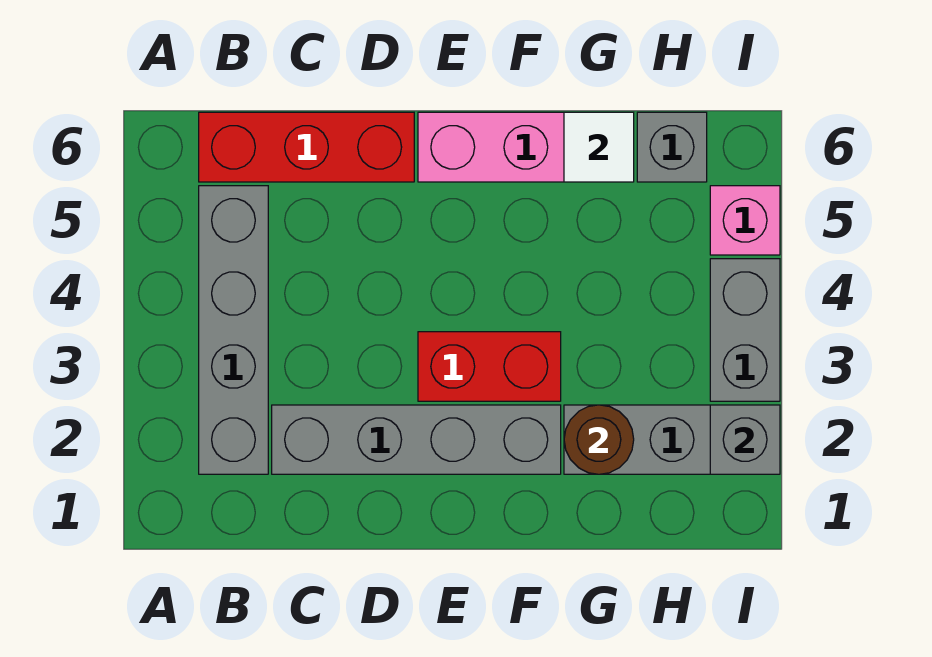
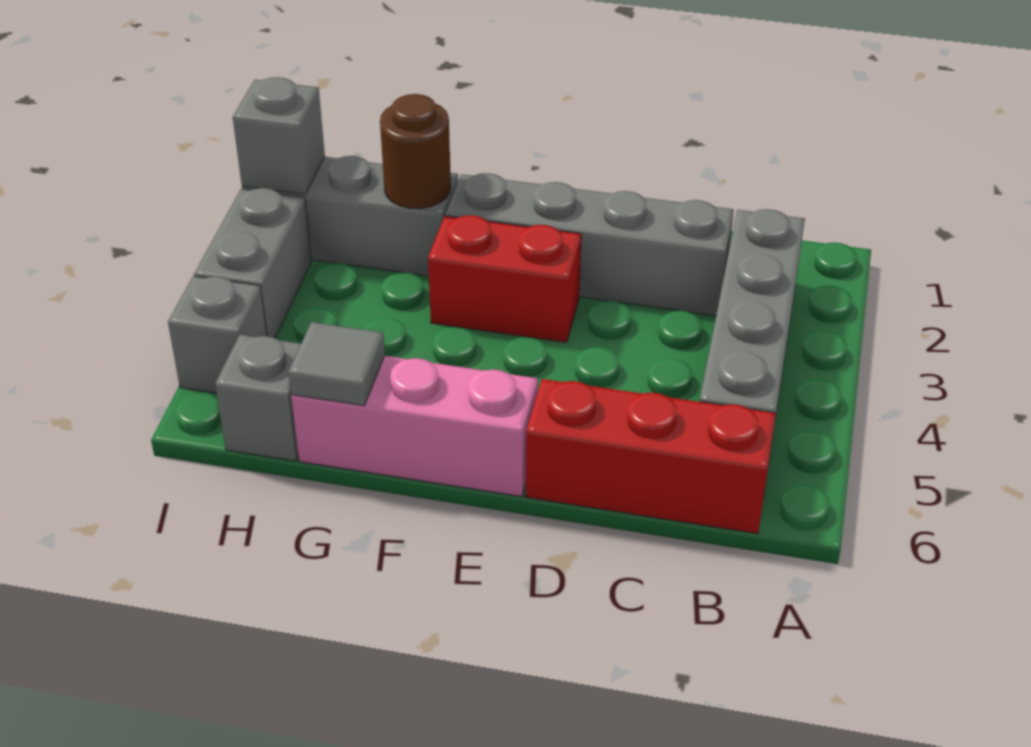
white tile G6 level 2 -> grey tile G6 level 2
pink brick I5 level 1 -> grey brick I5 level 1

